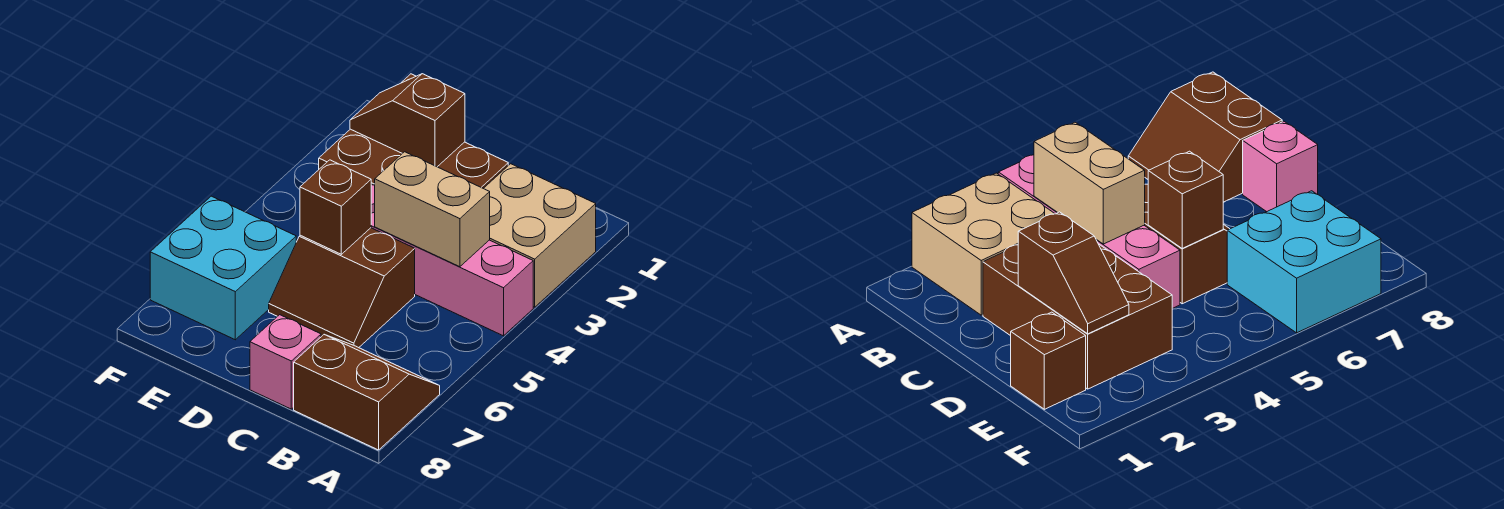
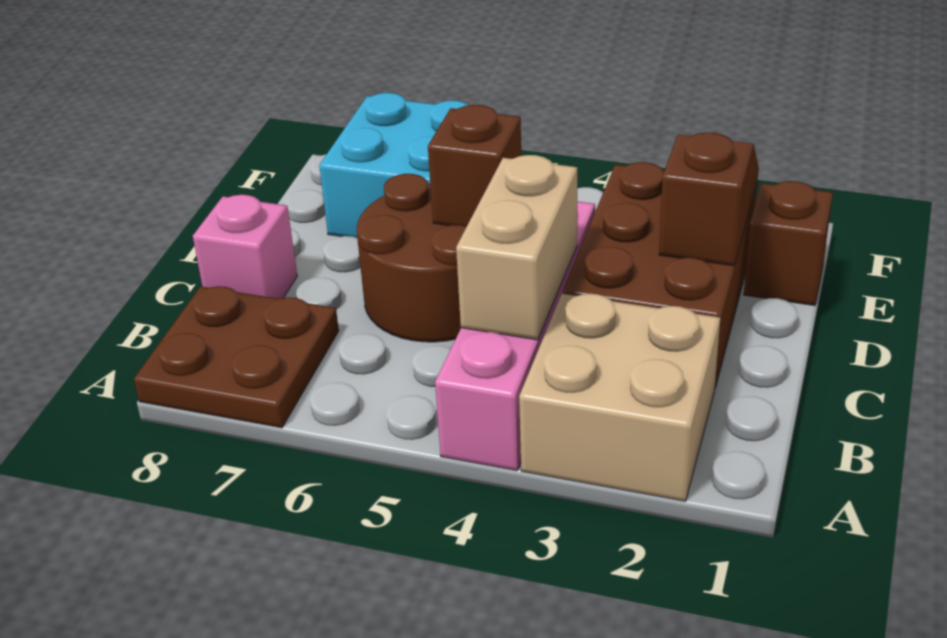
brown slope A7:B8 level 1 top 8 -> brown plate A7:B8 level 1
brown slope C5:D6 level 1 top 5 -> brown round brick C5:D6 level 1

